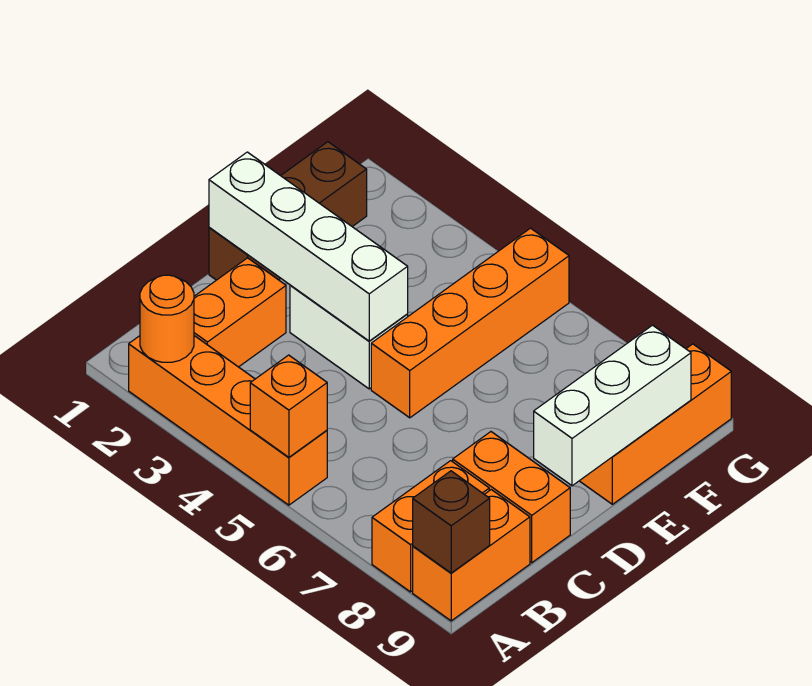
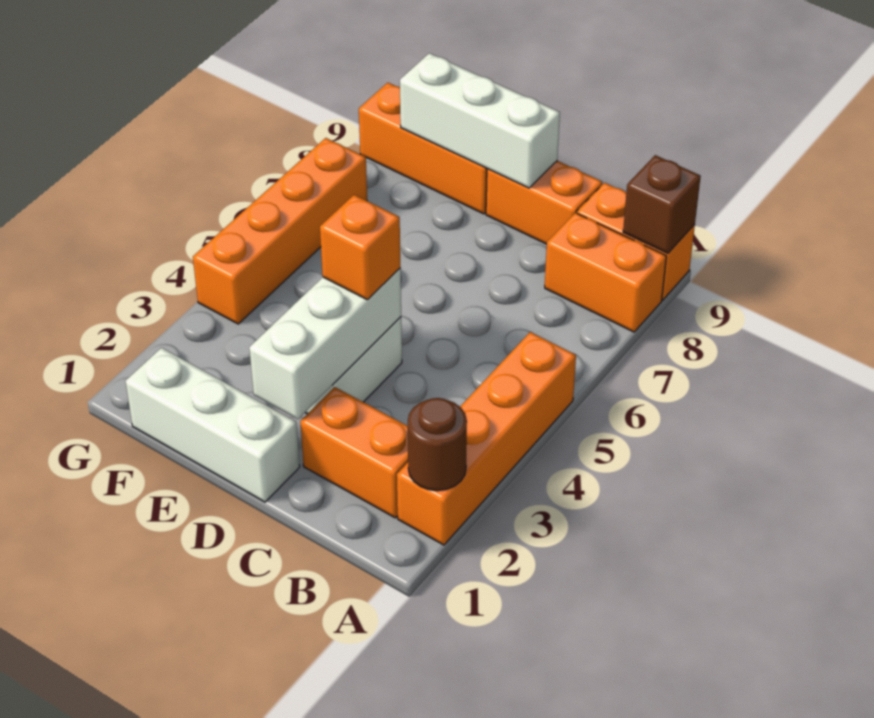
orange round brick A2 level 2 -> brown round brick A2 level 2
orange brick A5 level 2 -> orange brick D4 level 3
orange brick C8:C9 level 1 -> orange brick C9:D9 level 1
brown brick D1:F1 level 1 -> white brick D1:F1 level 1
white brick D1:D4 level 2 -> white brick D2:D4 level 2
orange brick D5:G5 level 1 -> orange brick G4:G7 level 1

